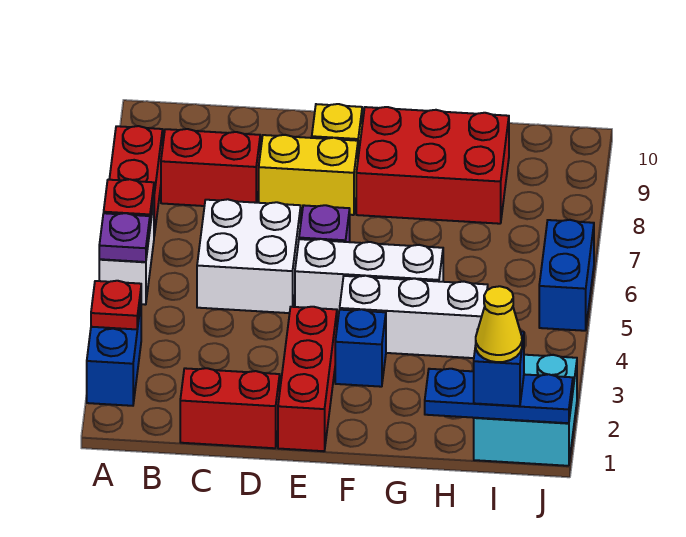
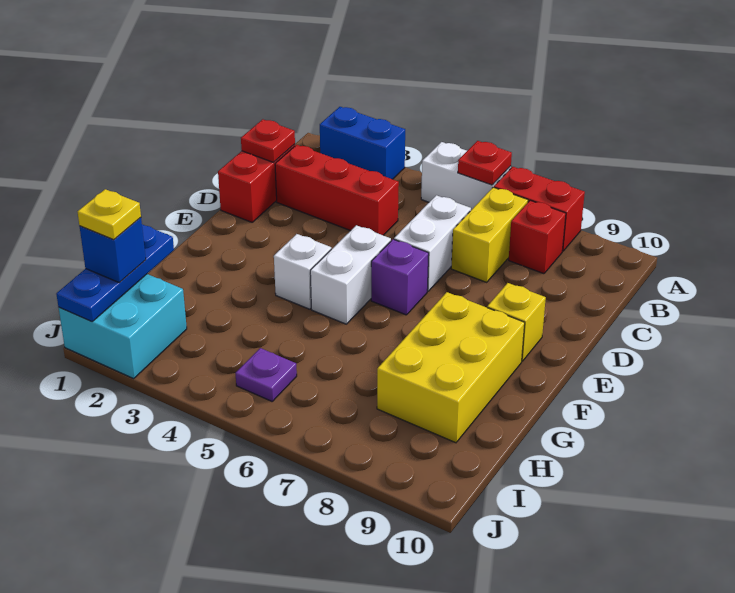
red plate A3 level 2 -> red plate C1 level 2
purple plate A5 level 2 -> purple plate I5 level 1
red brick B8:C8 level 1 -> red brick B8 level 1
white brick C5:D6 level 1 -> white brick C6:D6 level 1
yellow brick D8:E8 level 1 -> yellow brick B7:C7 level 1
red brick E1:E3 level 1 -> red brick C2:C4 level 1
white brick E5:G5 level 1 -> white brick E5:F5 level 1
blue brick F3 level 1 -> none
white brick F4:H4 level 1 -> white brick F4 level 1
red brick F8:H9 level 1 -> yellow brick F8:H9 level 1
yellow cone I1 level 4 -> yellow plate I1 level 4
blue brick J5:J6 level 1 -> none

